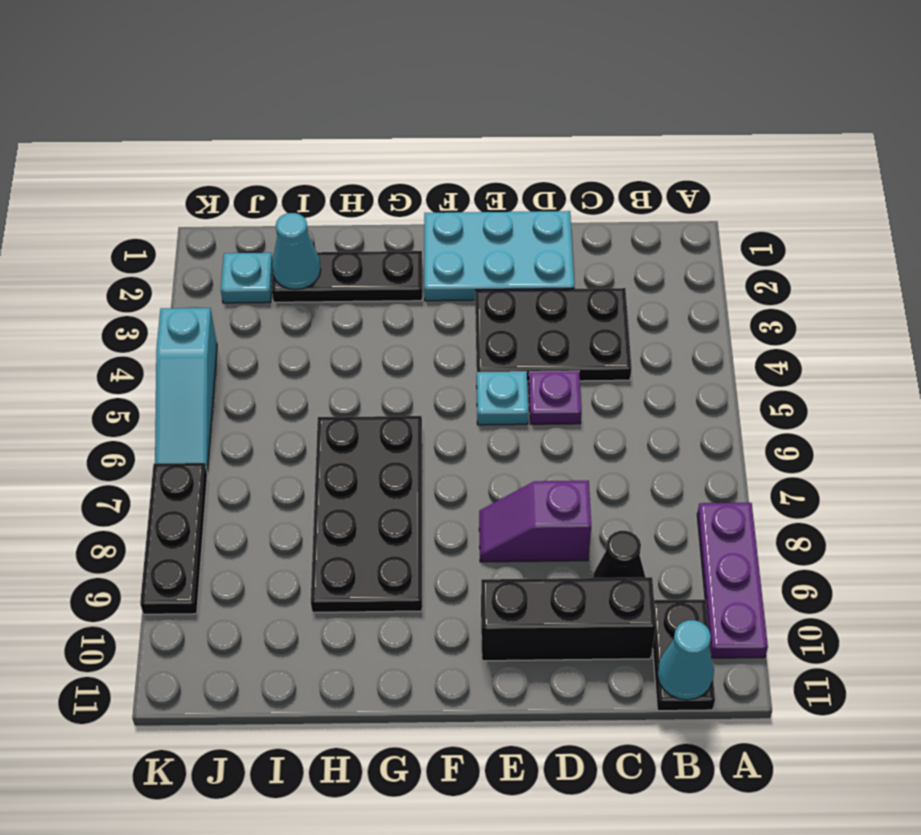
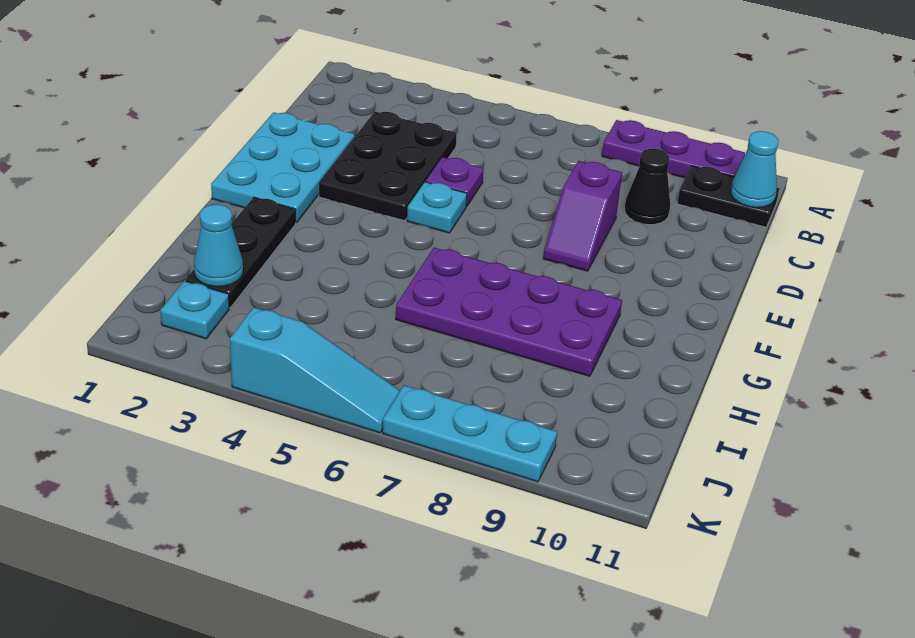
black brick C10:E10 level 1 -> none
black plate G6:H9 level 1 -> purple plate G6:H9 level 1
black plate K7:K9 level 1 -> cyan plate K7:K9 level 1

